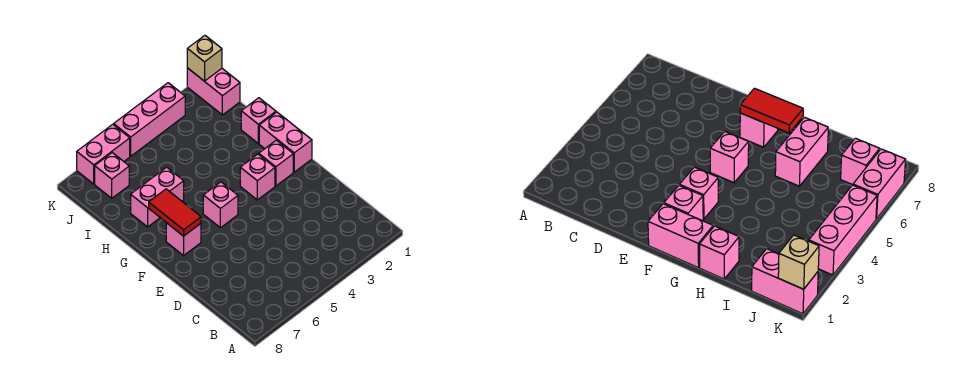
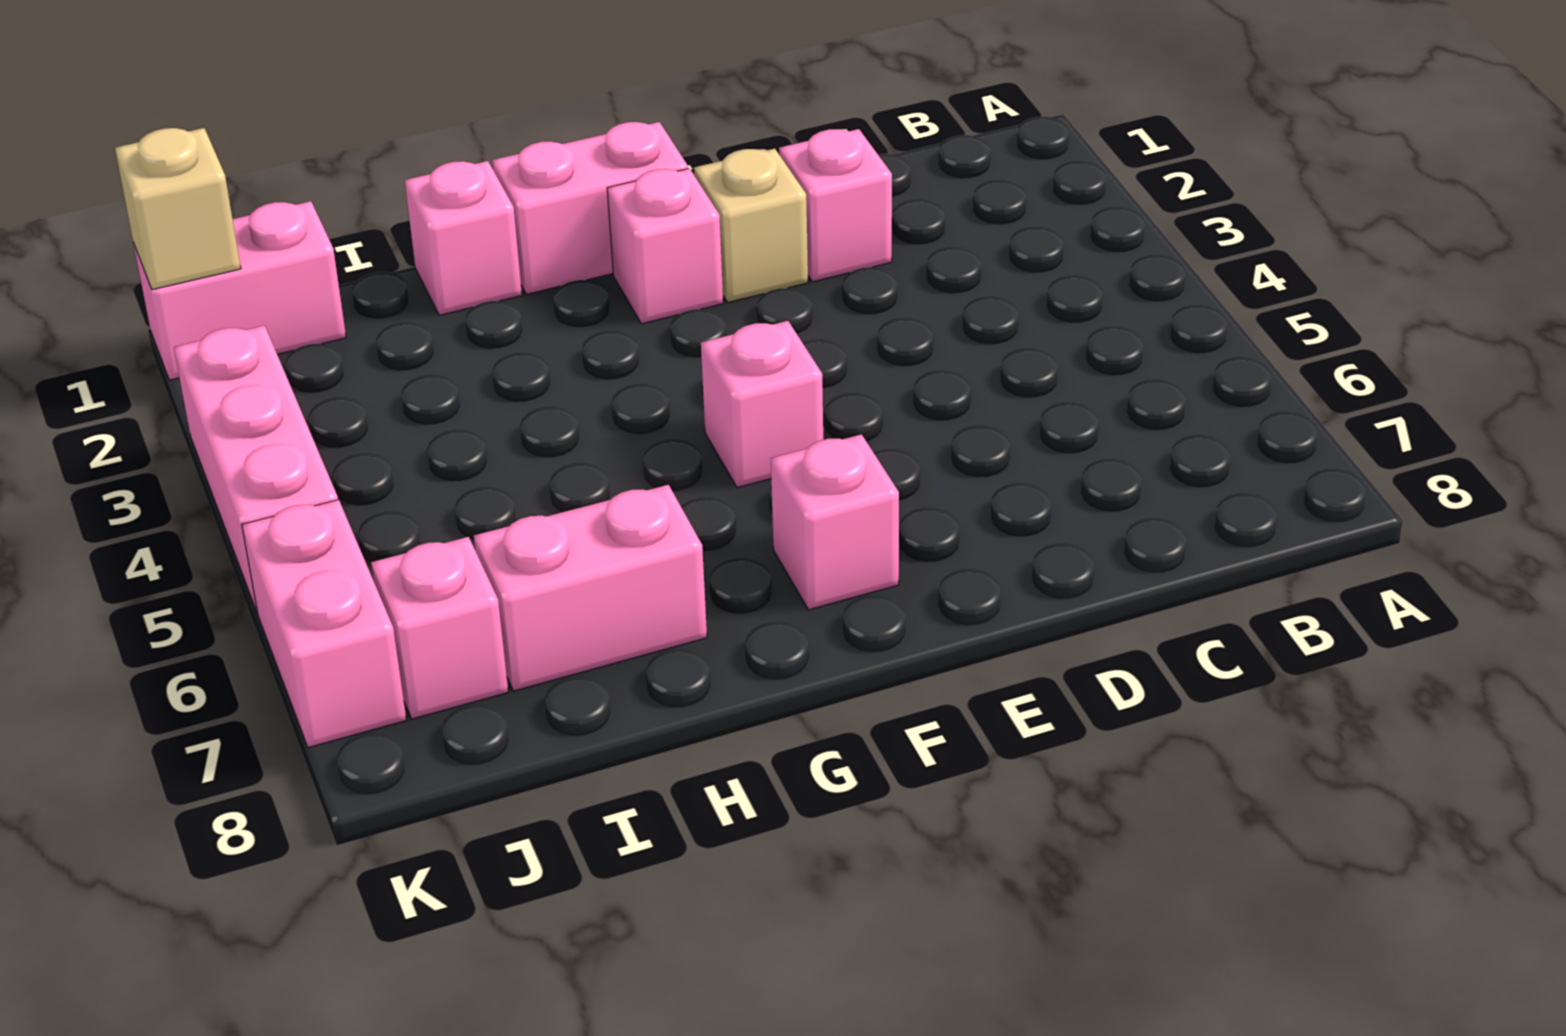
none -> tan brick E2 level 1
pink brick F3 level 1 -> pink brick D2 level 1
red tile F7:G7 level 2 -> none
pink brick H6:H7 level 1 -> pink brick H7:I7 level 1

